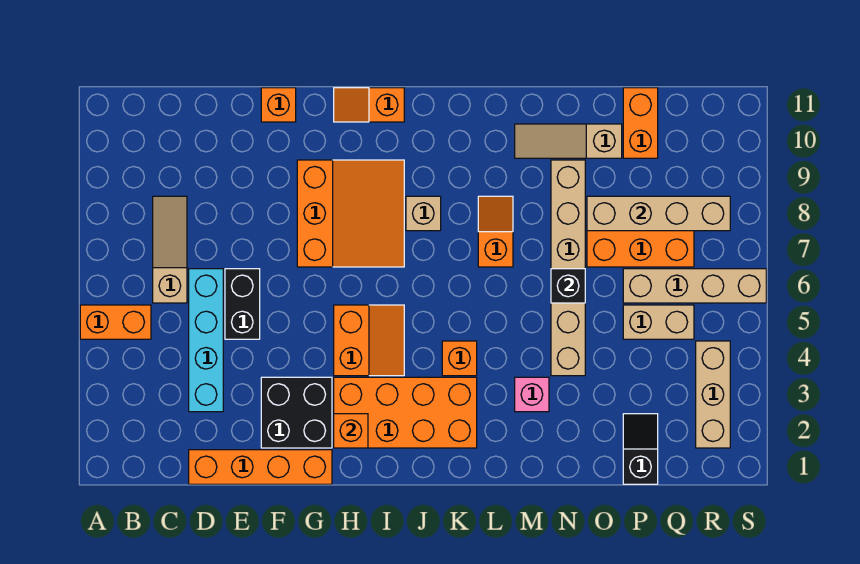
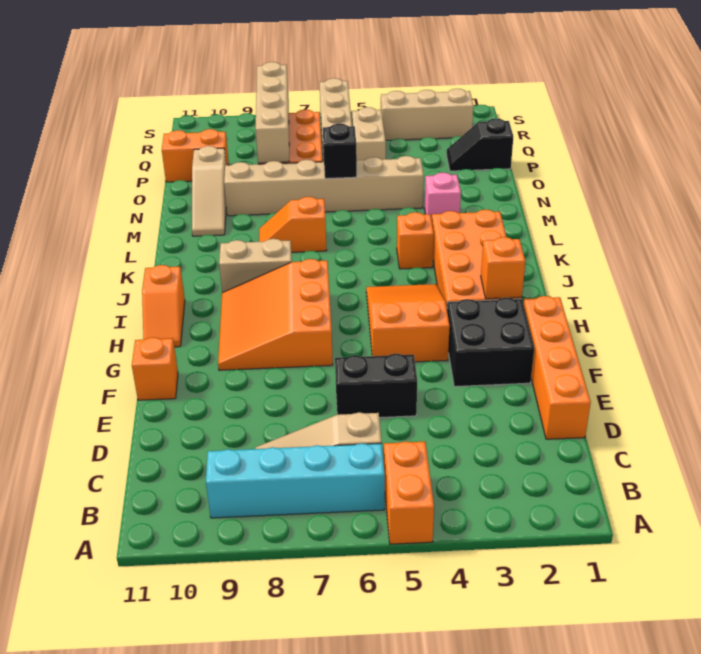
cyan brick D3:D6 level 1 -> cyan brick B6:B9 level 1
orange slope G7:I9 level 1 top G -> orange slope G7:I9 level 1 top 7
orange slope H4:I5 level 1 top H -> orange slope G4:I5 level 1 top G
tan brick J8 level 1 -> tan brick J8:J9 level 1

